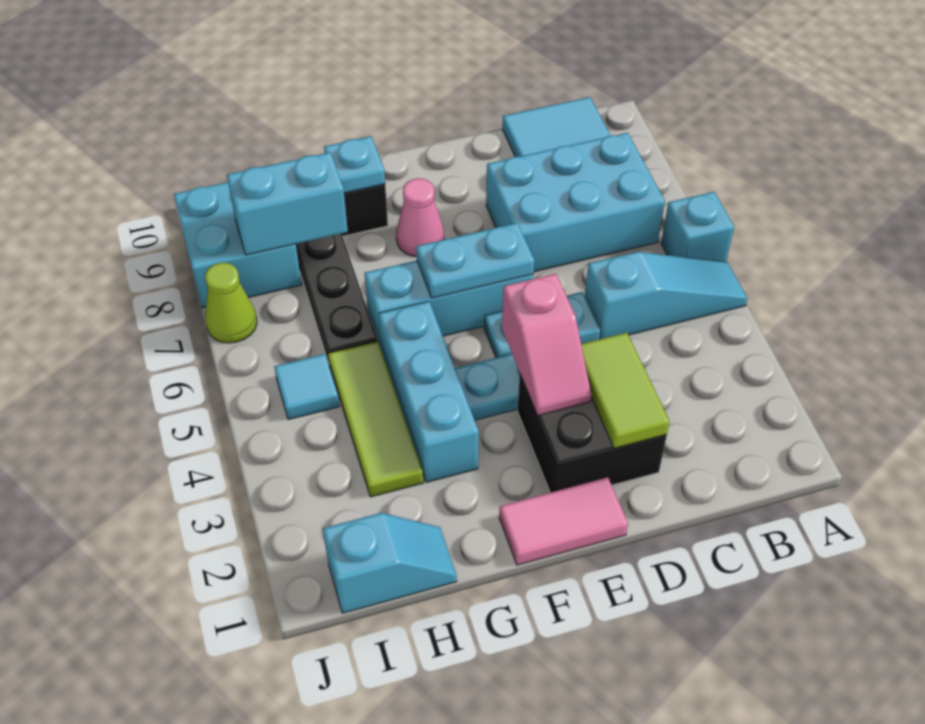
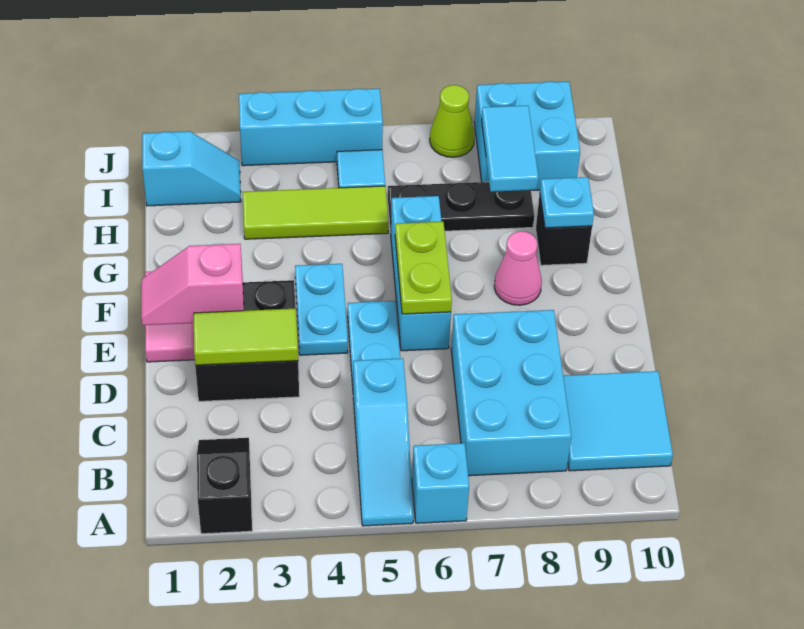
none -> black slope A2:B2 level 1 top A
pink slope E3:E4 level 2 top 4 -> pink slope E1:E2 level 2 top 2
cyan plate E6:F6 level 2 -> lime plate E6:F6 level 2
cyan brick G3:G5 level 1 -> cyan brick J3:J5 level 1
cyan slope H1:I1 level 1 top I -> cyan slope I1:I2 level 1 top 1
cyan brick H8:I8 level 2 -> cyan tile H8:I8 level 2

